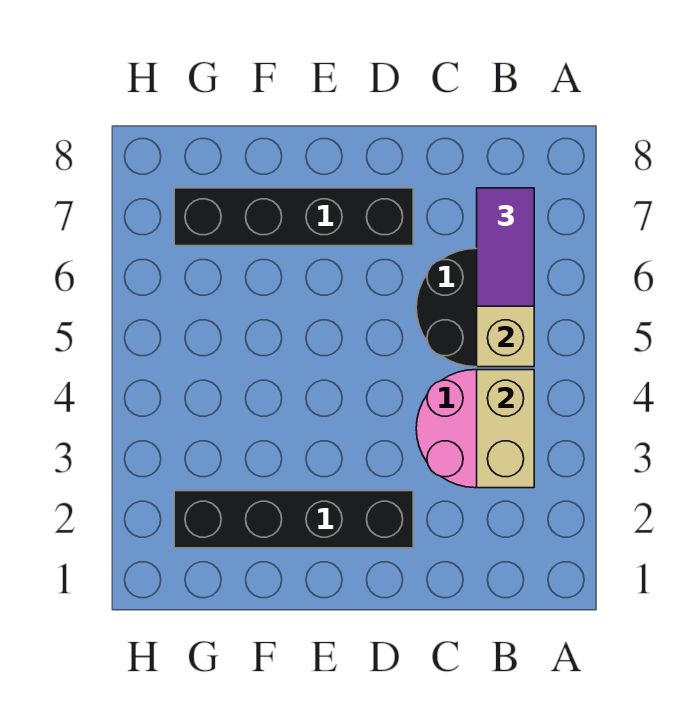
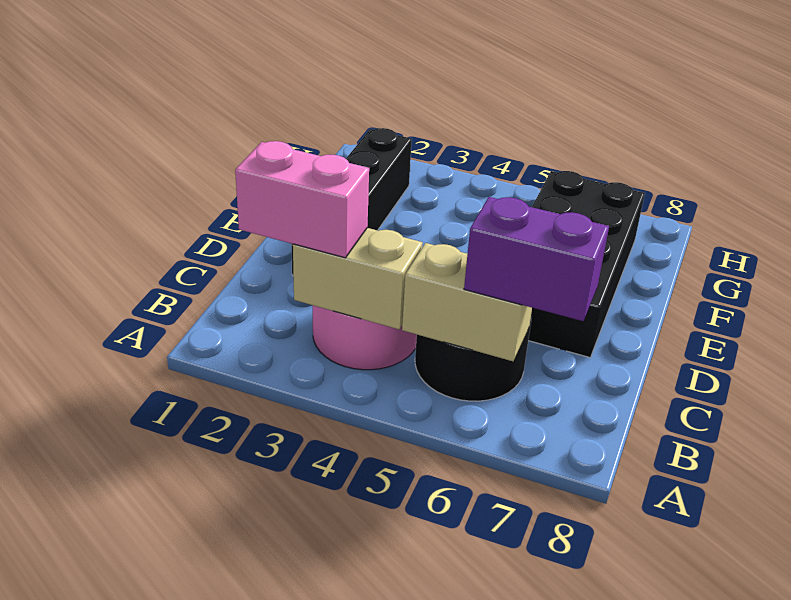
none -> pink brick B2:B3 level 3
purple tile B6:B7 level 3 -> purple brick B6:B7 level 3
black brick D7:G7 level 1 -> black brick D6:G7 level 1

